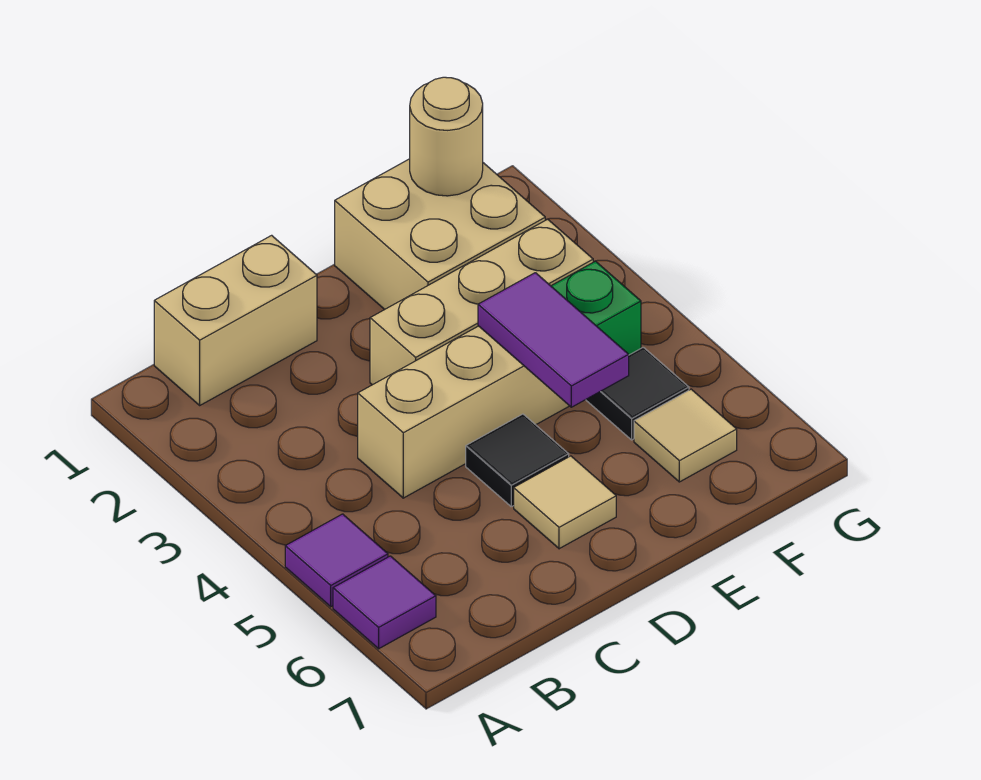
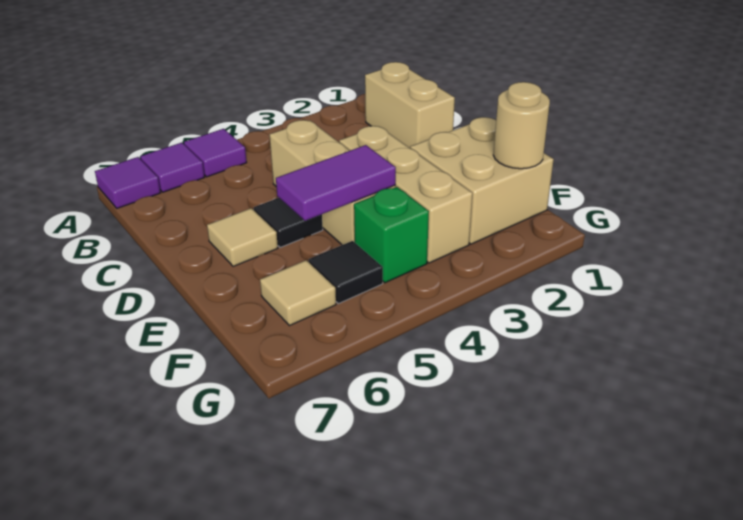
none -> purple tile A7 level 1

